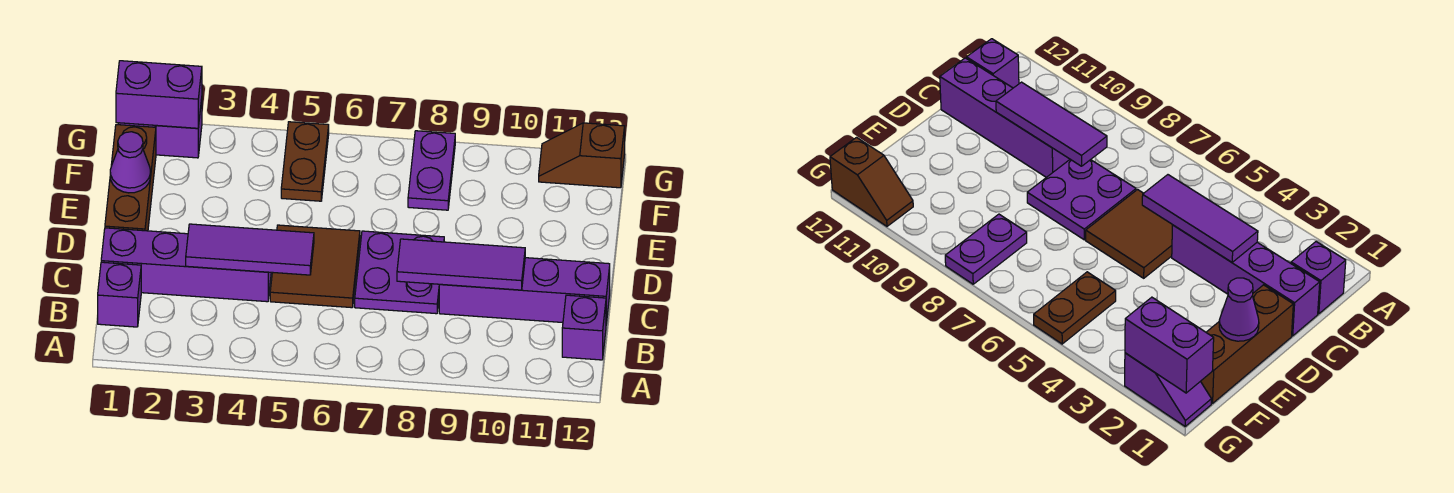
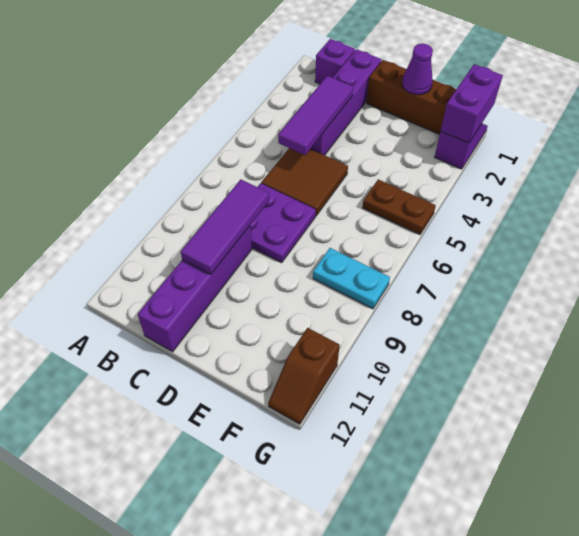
purple brick B12 level 1 -> none
purple plate F8:G8 level 1 -> cyan plate F8:G8 level 1
brown slope G11:G12 level 1 top 12 -> brown slope G11:G12 level 1 top 11

